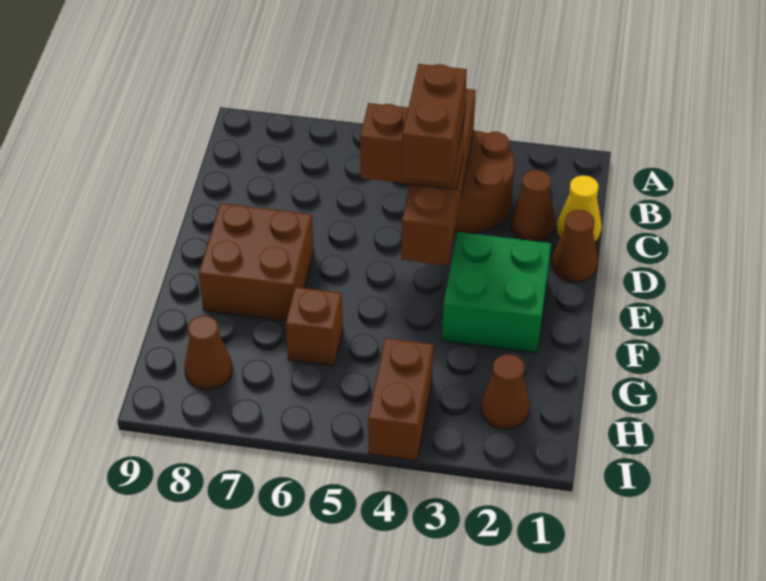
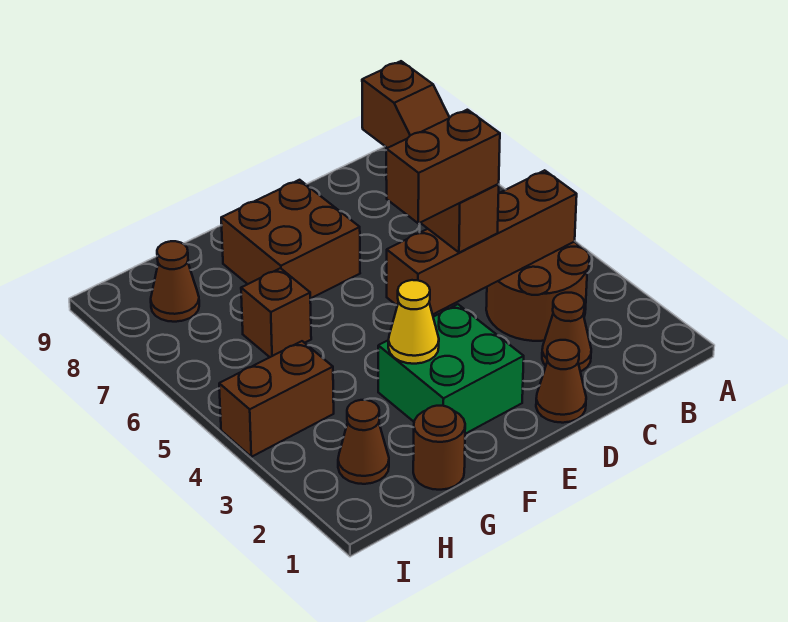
yellow cone C1 level 1 -> yellow cone F3 level 2
none -> brown slope D5:D6 level 4 top 6
none -> brown round brick G1 level 1

